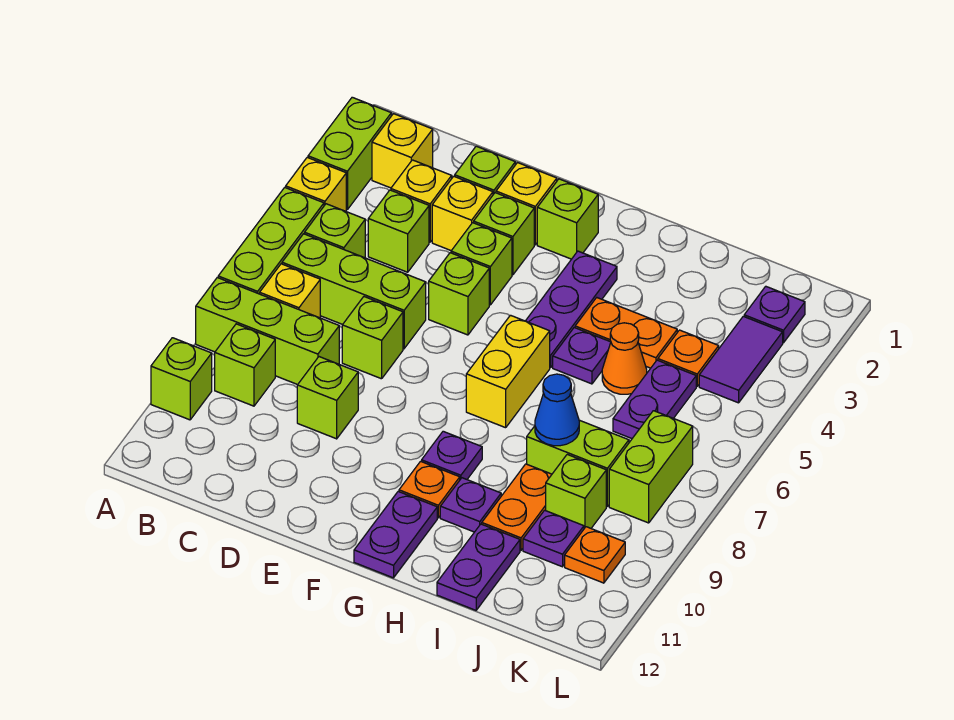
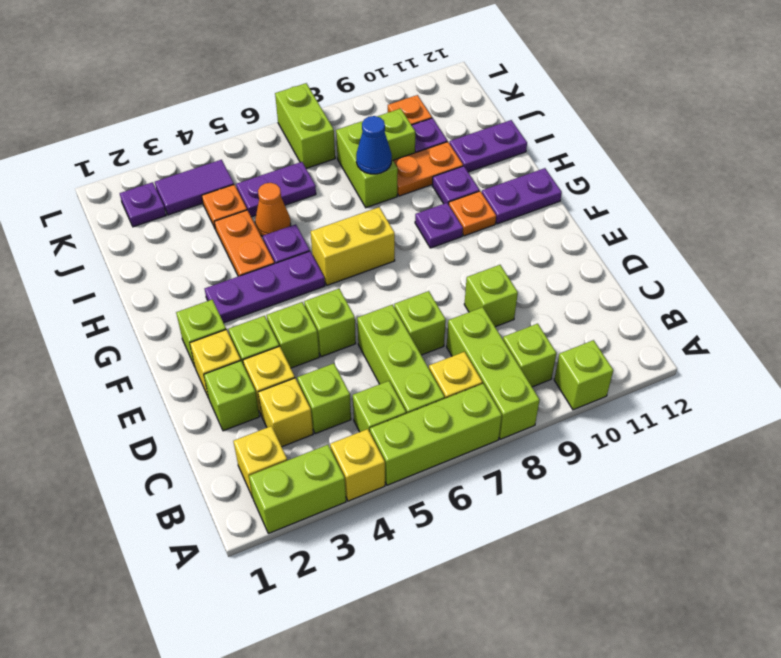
lime brick K7:K8 level 1 -> lime brick K7:L7 level 1

